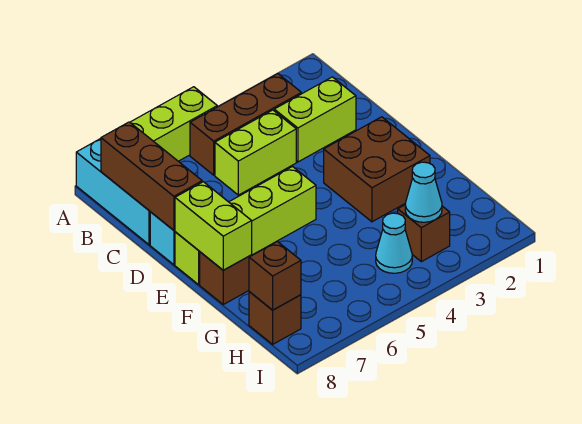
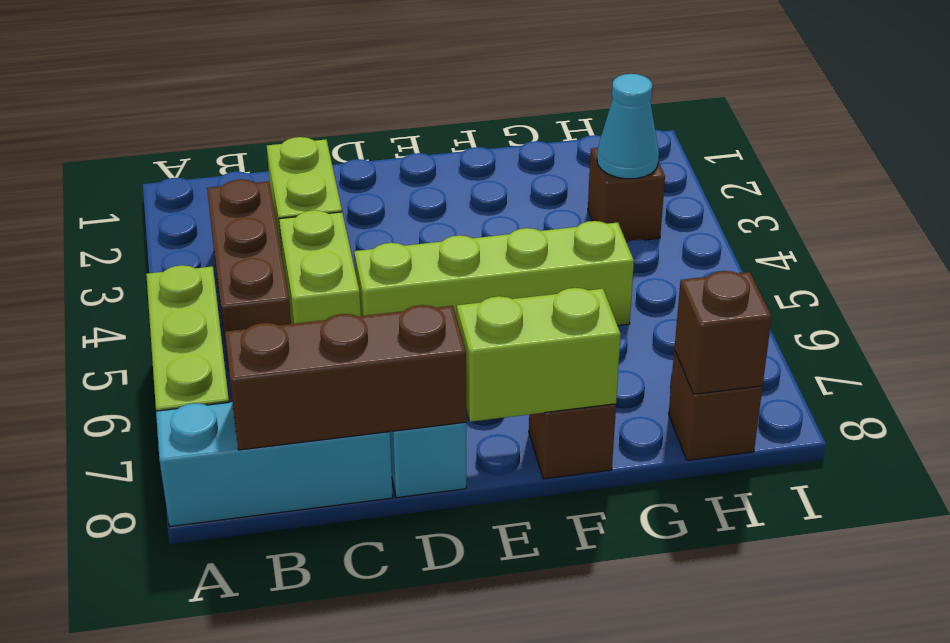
brown brick E2:F3 level 1 -> none
lime brick E5:E8 level 1 -> lime brick D5:G5 level 1
cyan cone H4 level 1 -> none

